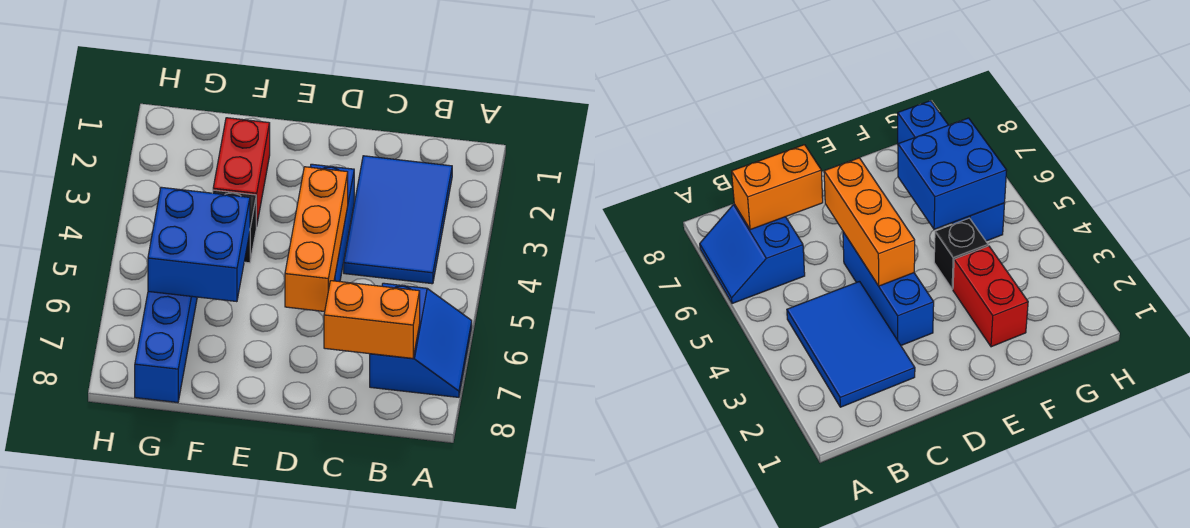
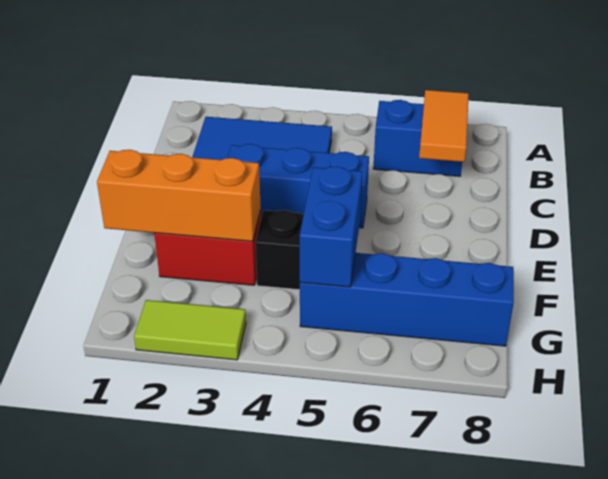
orange brick B7:C7 level 2 -> orange tile B7:C7 level 2
orange brick D4:D6 level 2 -> orange brick F1:F3 level 2
blue brick F5:G6 level 2 -> blue brick F5:G5 level 2
none -> lime tile H2:H3 level 1

